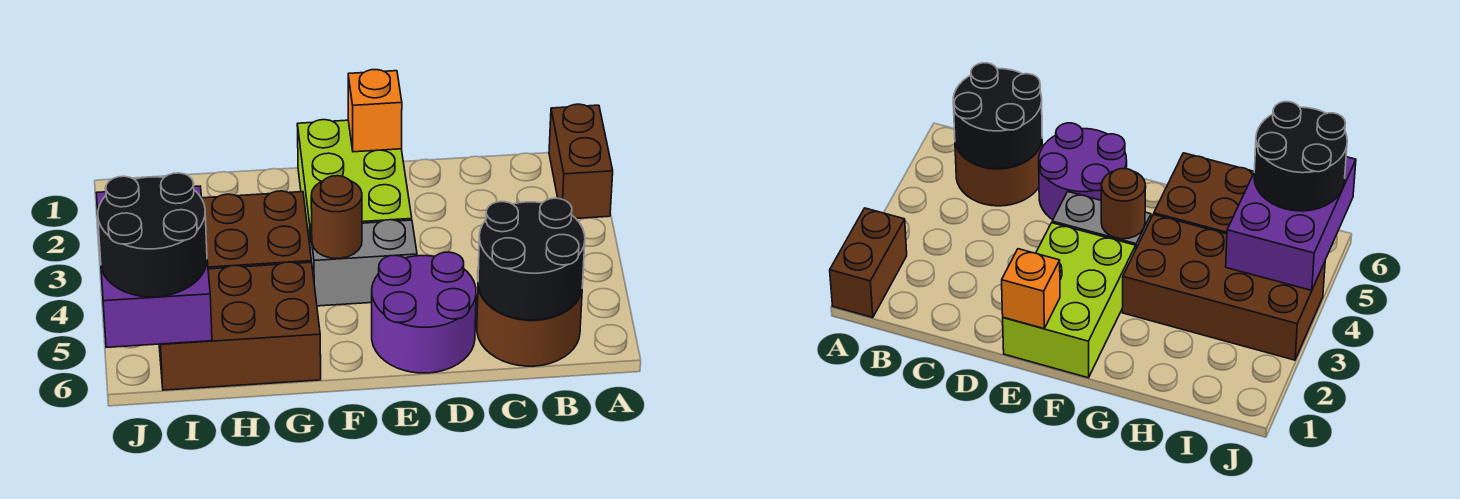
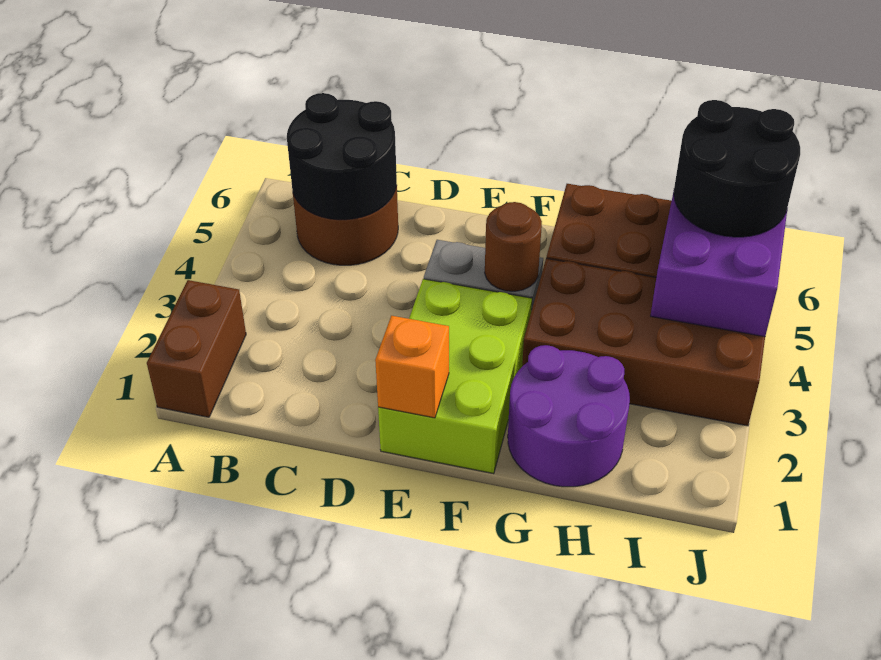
purple round brick D5:E6 level 1 -> purple round brick G1:H2 level 1

